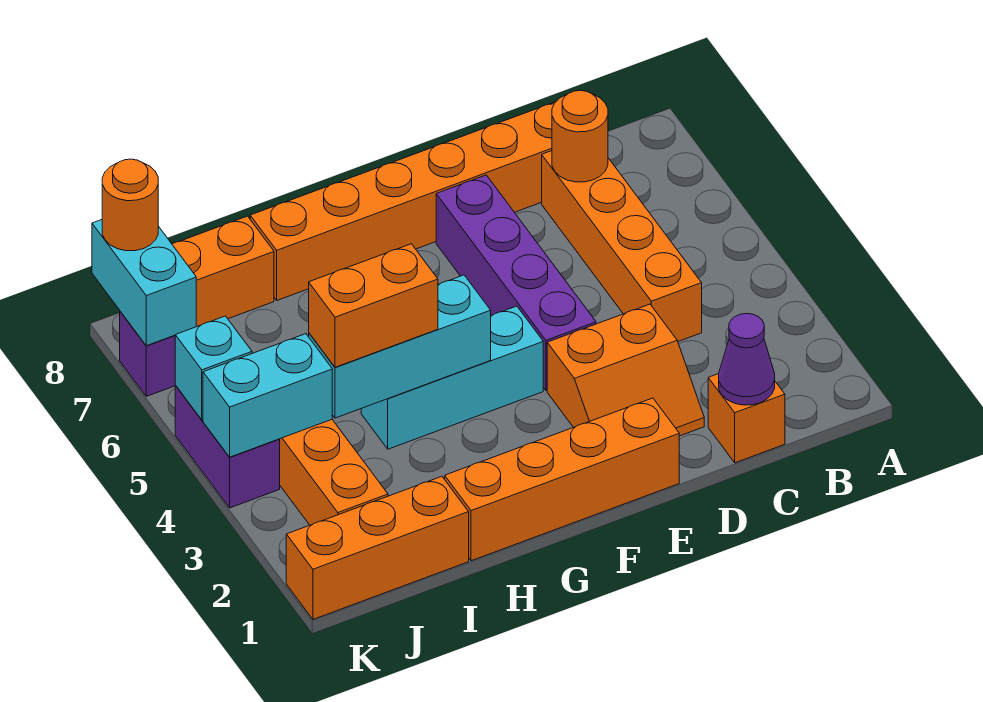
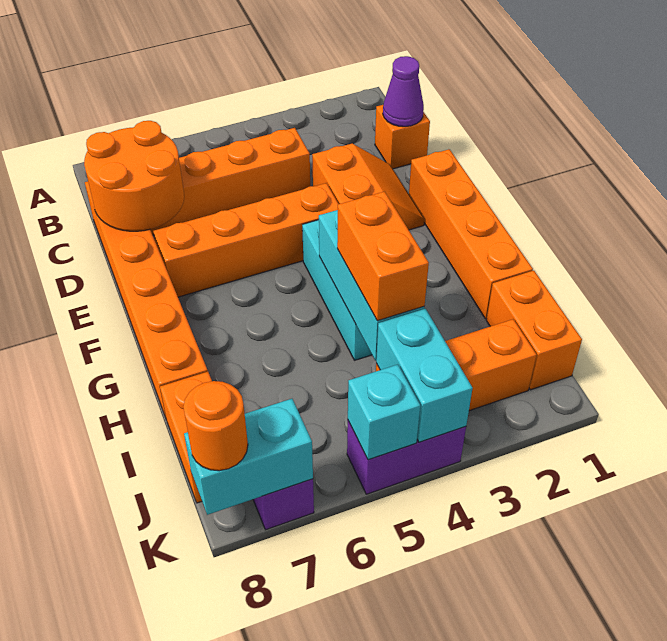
orange round brick C7 level 2 -> orange round brick C7:D8 level 2
purple brick E4:E7 level 1 -> orange brick E4:E7 level 1
orange brick I1:K1 level 1 -> orange brick I1:J1 level 1

